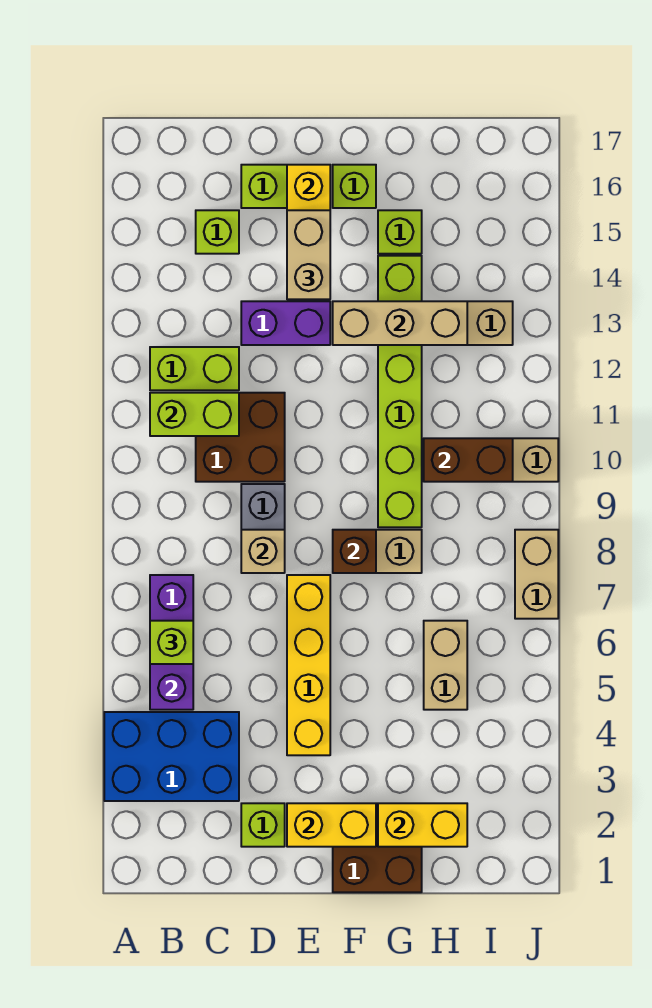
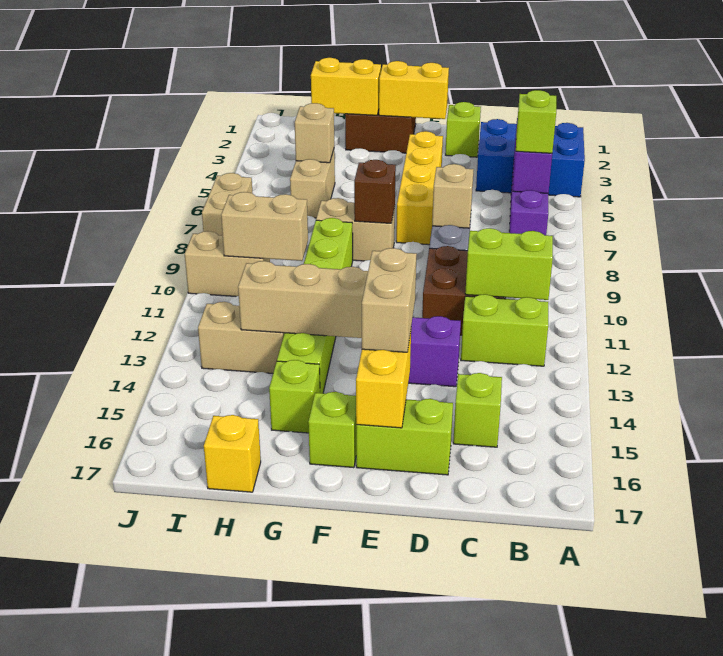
none -> tan brick H5 level 2
brown brick H10:I10 level 2 -> tan brick H10:I10 level 2
none -> yellow brick H17 level 1

